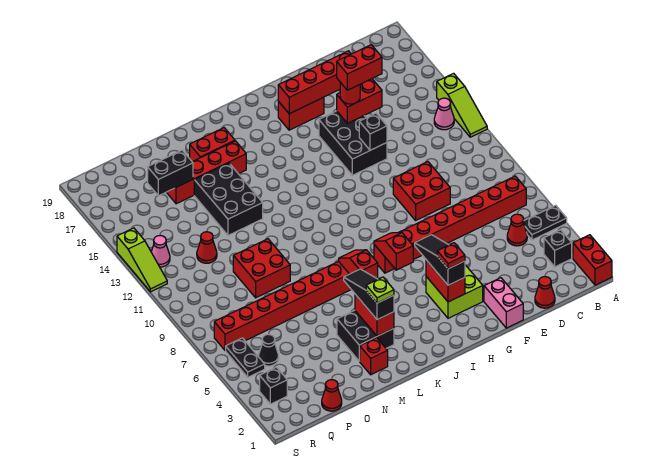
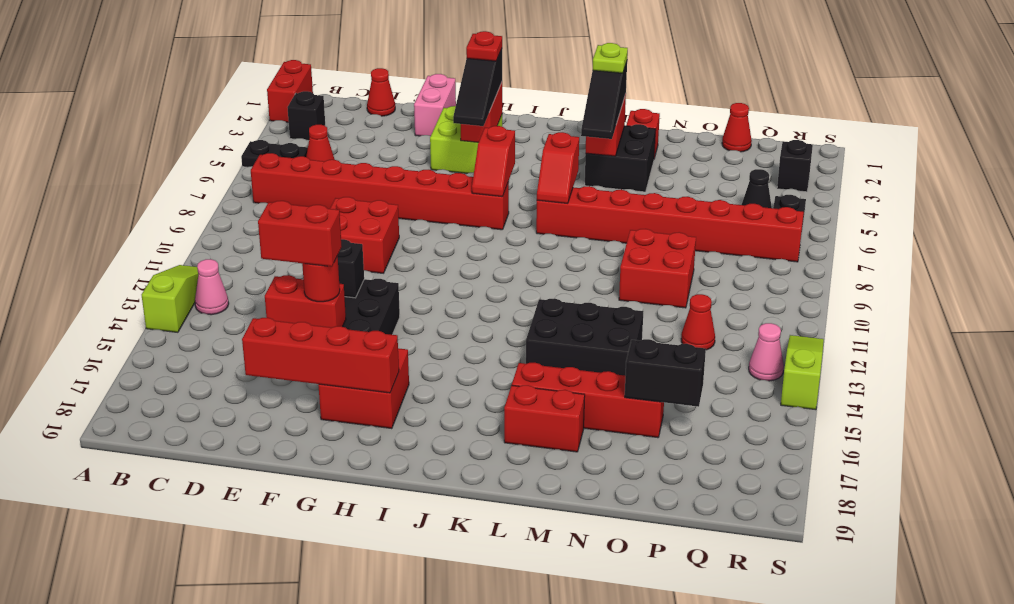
red brick G17:H17 level 1 -> red brick G16:H17 level 1
black brick M13:N15 level 1 -> black brick L13:N14 level 1

